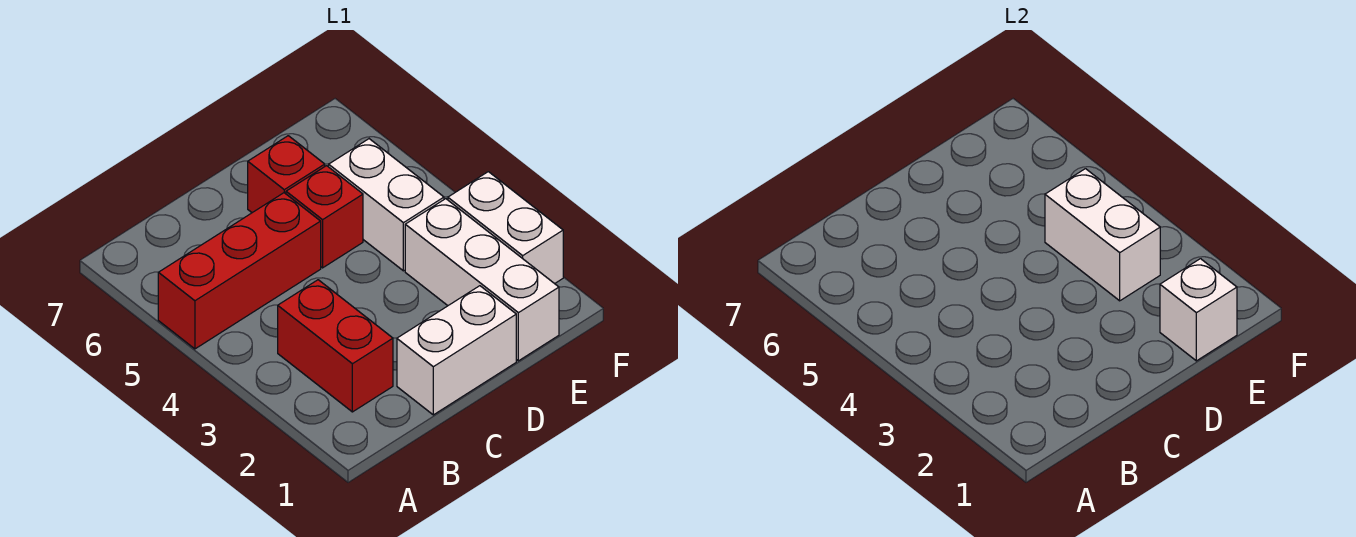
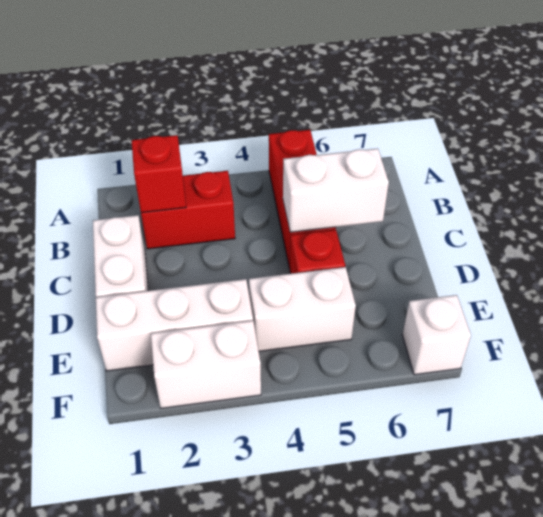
red brick D6 level 1 -> red brick B2 level 2
white brick E1 level 2 -> white brick F7 level 1
white brick E3:E4 level 2 -> white brick C5:C6 level 2

